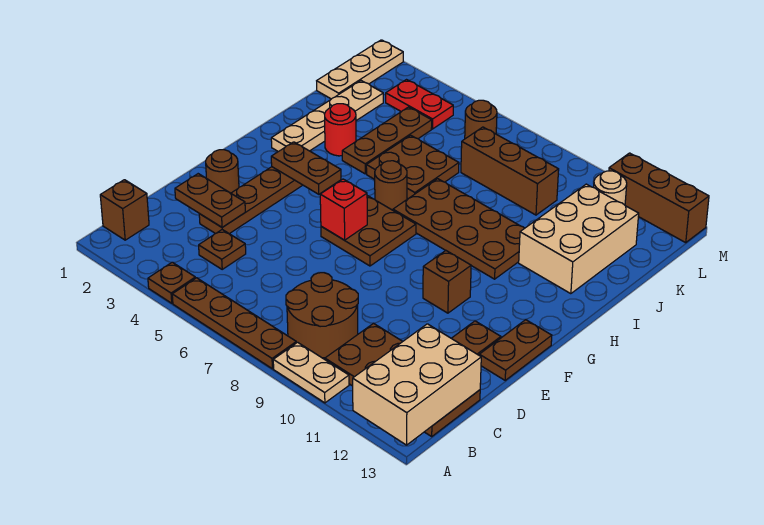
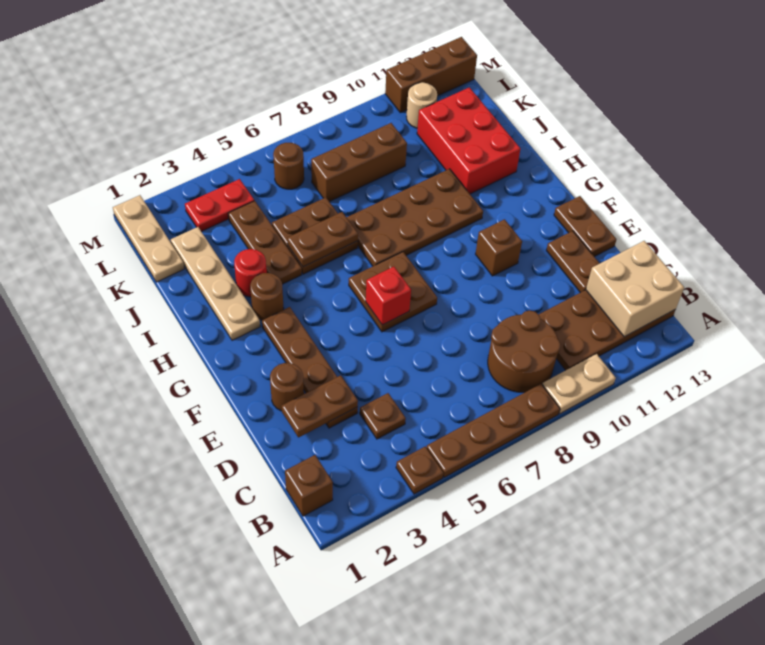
tan brick A12:C13 level 2 -> tan brick B12:C13 level 2
brown plate G3:G4 level 2 -> brown plate I5:I6 level 2
brown round brick H6 level 1 -> brown round brick H3 level 1
tan brick I11:K12 level 1 -> red brick I11:K12 level 1

